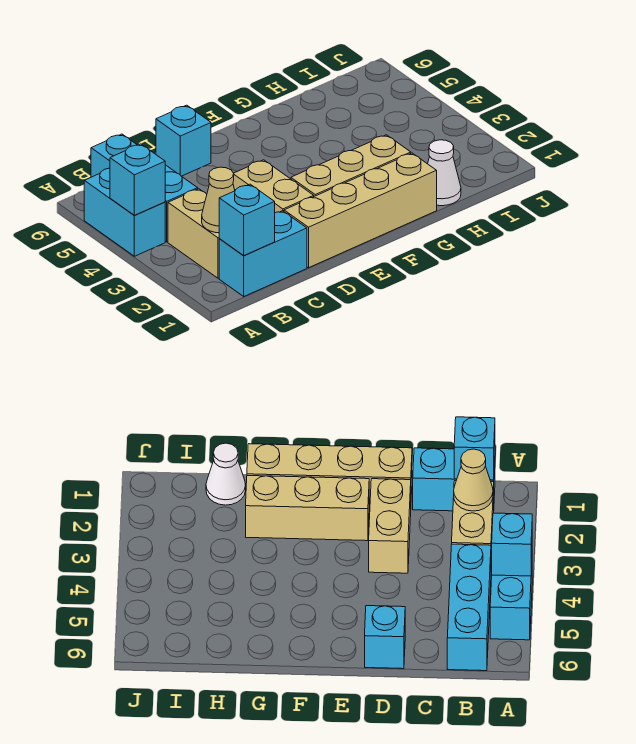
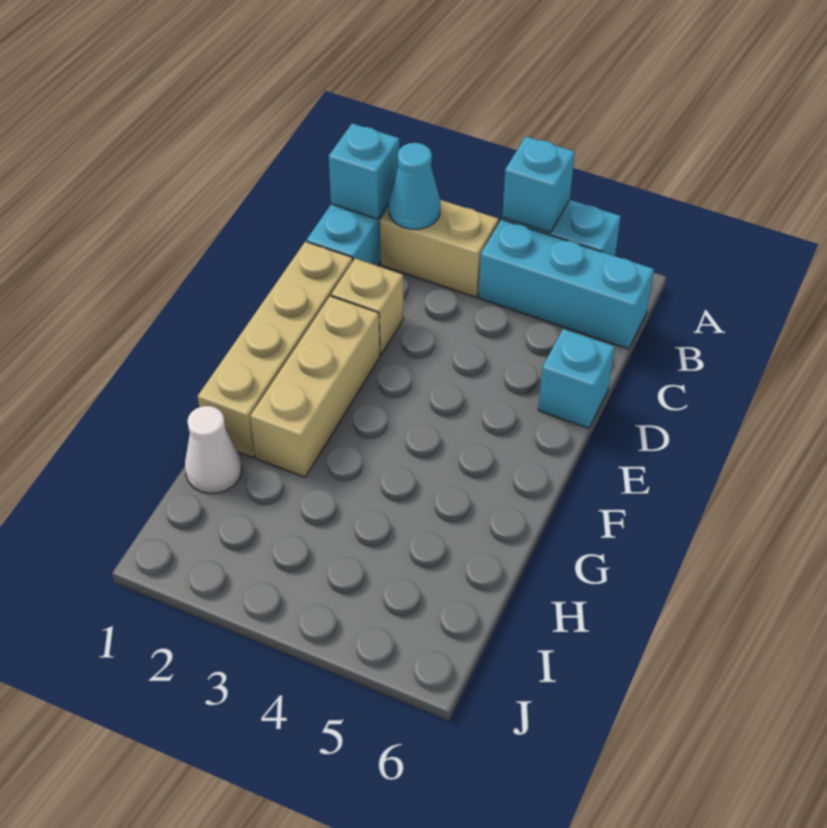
tan cone B2 level 2 -> cyan cone B2 level 2
tan brick D2:D3 level 1 -> tan brick D2 level 1

